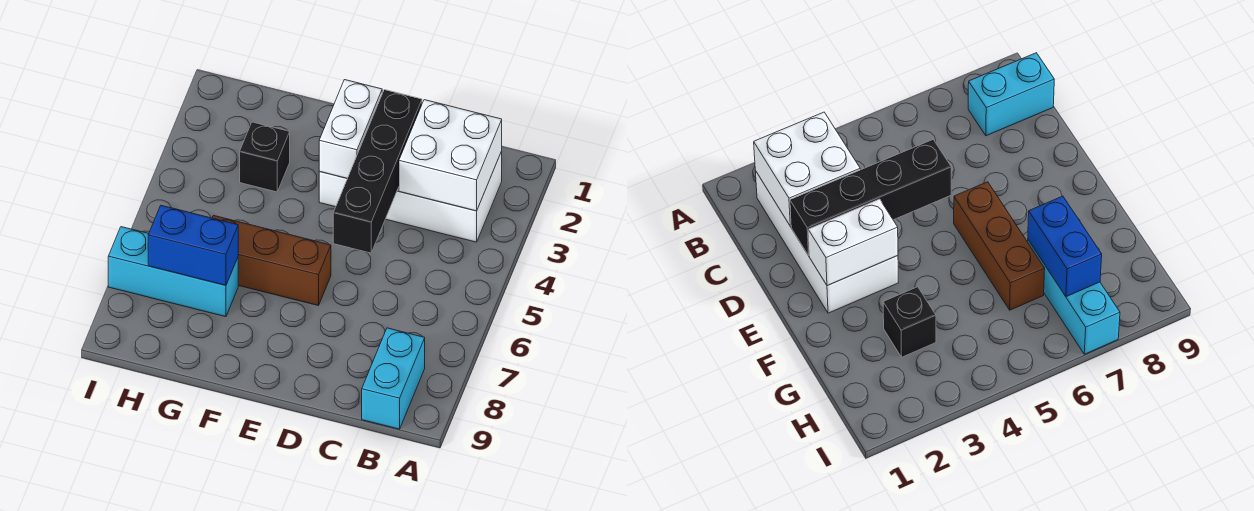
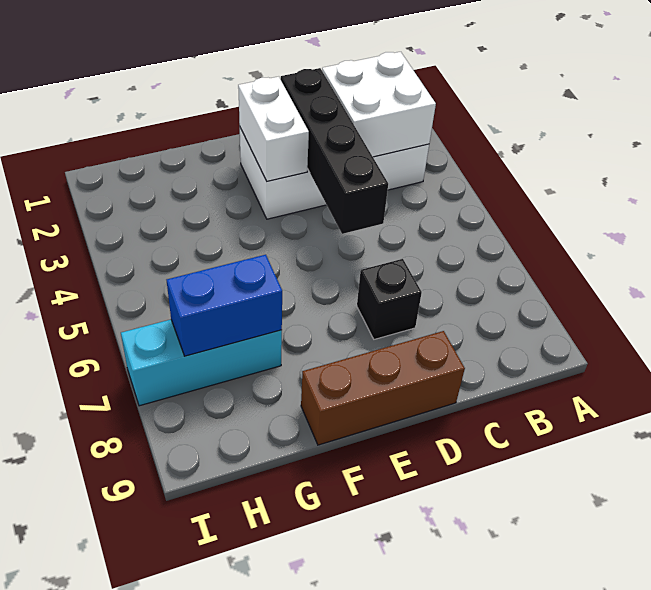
cyan brick B8:B9 level 1 -> none
brown brick E6:G6 level 1 -> brown brick D9:F9 level 1
black brick G3 level 1 -> black brick D7 level 1

